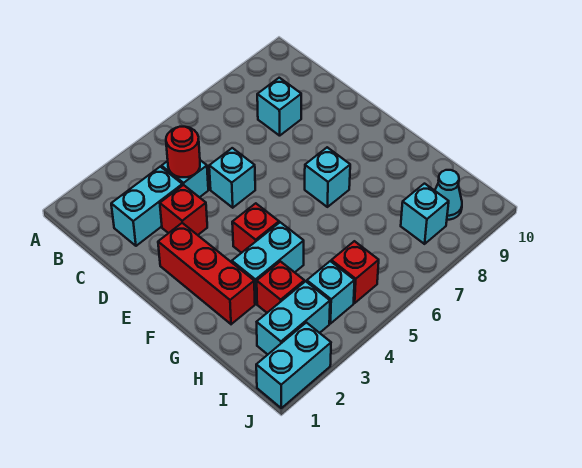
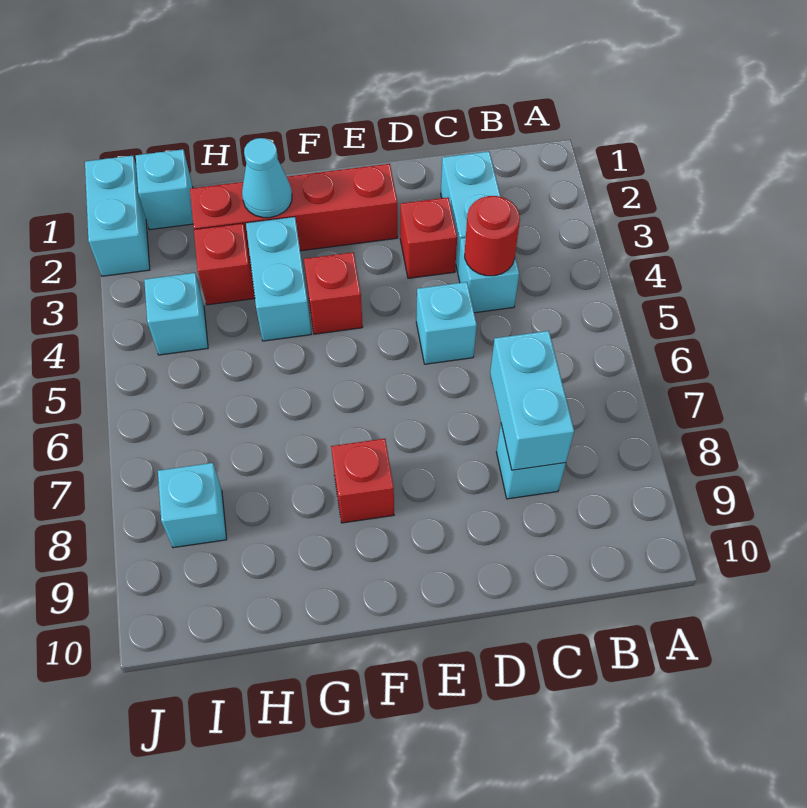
red brick E2:G2 level 1 -> red brick E2:H2 level 1
cyan brick F7 level 1 -> cyan brick I1 level 1
cyan brick I2:I3 level 1 -> cyan brick C7:C8 level 2
red brick I5 level 1 -> red brick F8 level 1
cyan cone I9 level 1 -> cyan cone G2 level 2

